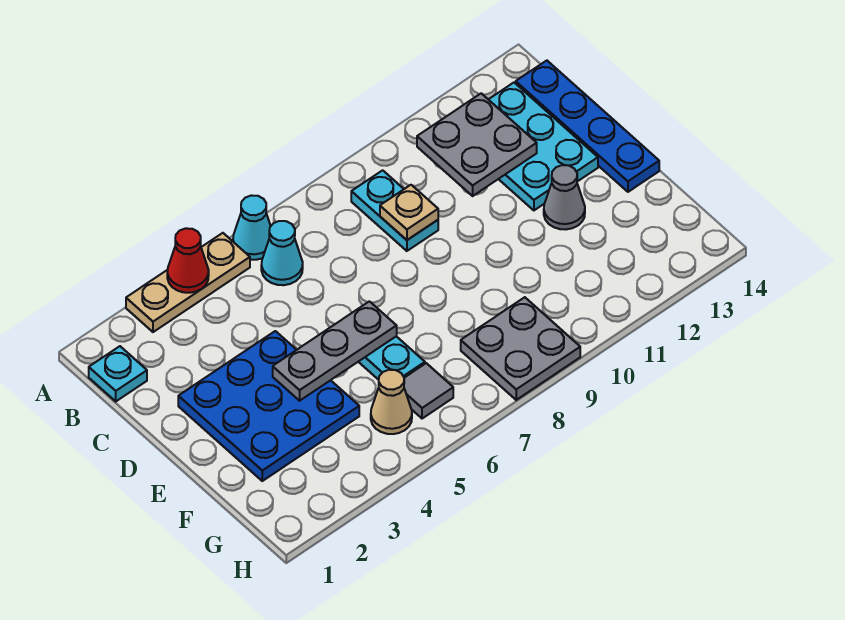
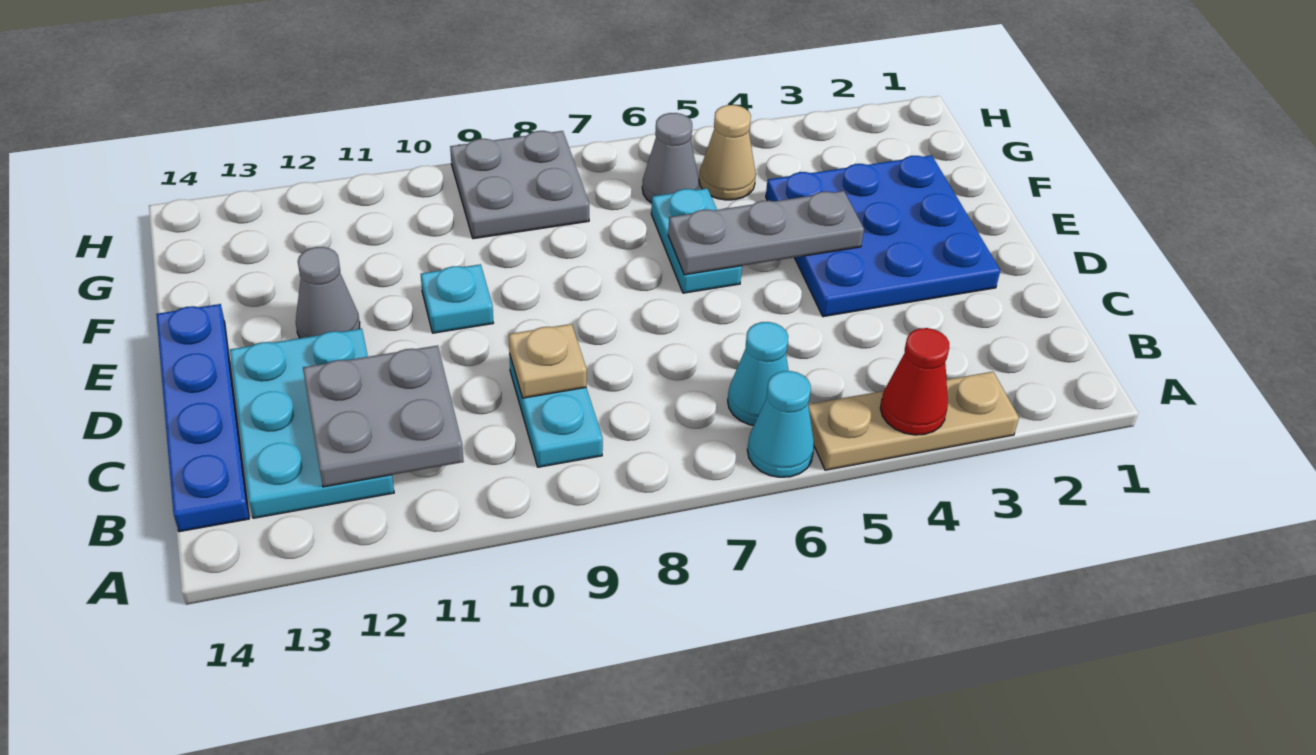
cyan plate B1 level 1 -> cyan plate E10 level 1
grey tile G6 level 1 -> grey cone G6 level 1

